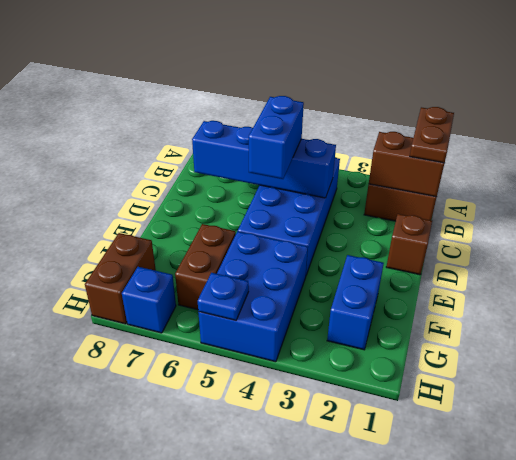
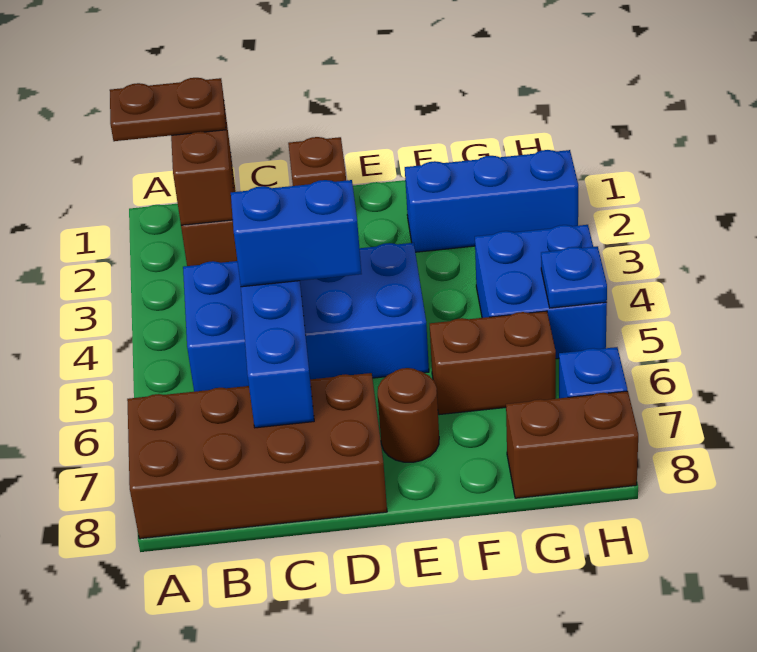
none -> brown brick A7:D8 level 1
none -> brown round brick E7 level 1
blue brick F2:G2 level 1 -> blue brick F2:H2 level 1
blue brick F4:H5 level 1 -> blue brick G4:H5 level 1

